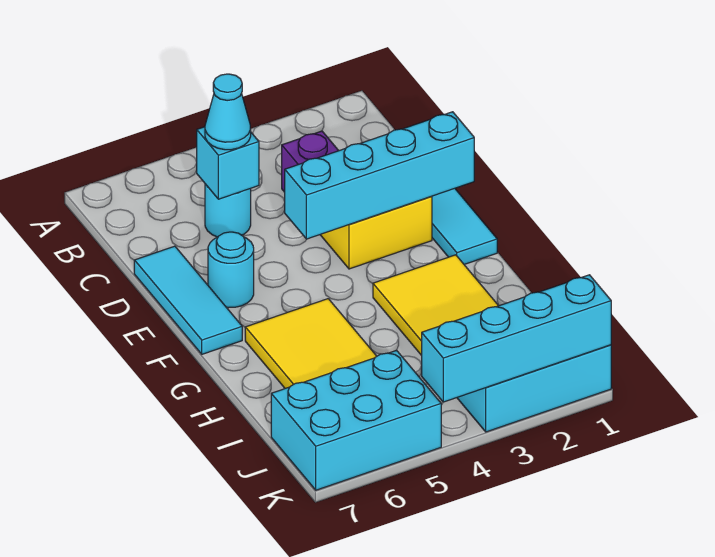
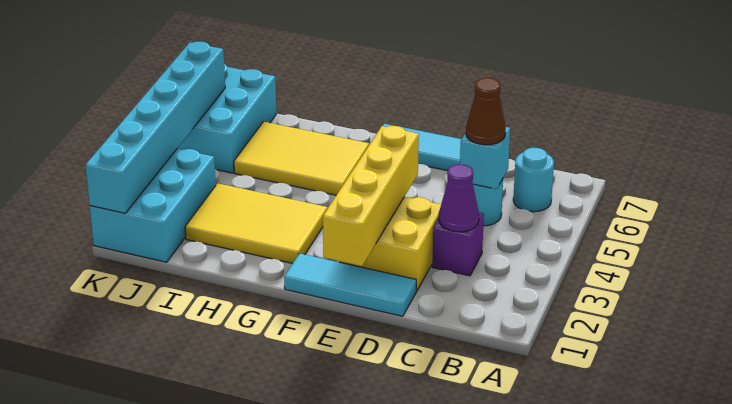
none -> purple cone C3 level 2
cyan cone C5 level 3 -> brown cone C5 level 3
cyan brick E1:E4 level 2 -> yellow brick E1:E4 level 2
cyan round brick E6 level 1 -> cyan round brick B6 level 1
cyan brick K1:K4 level 2 -> cyan brick K1:K6 level 2

